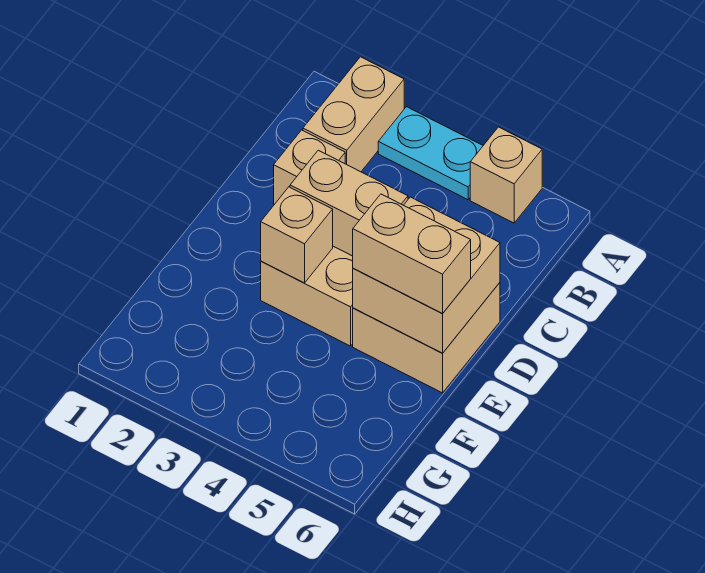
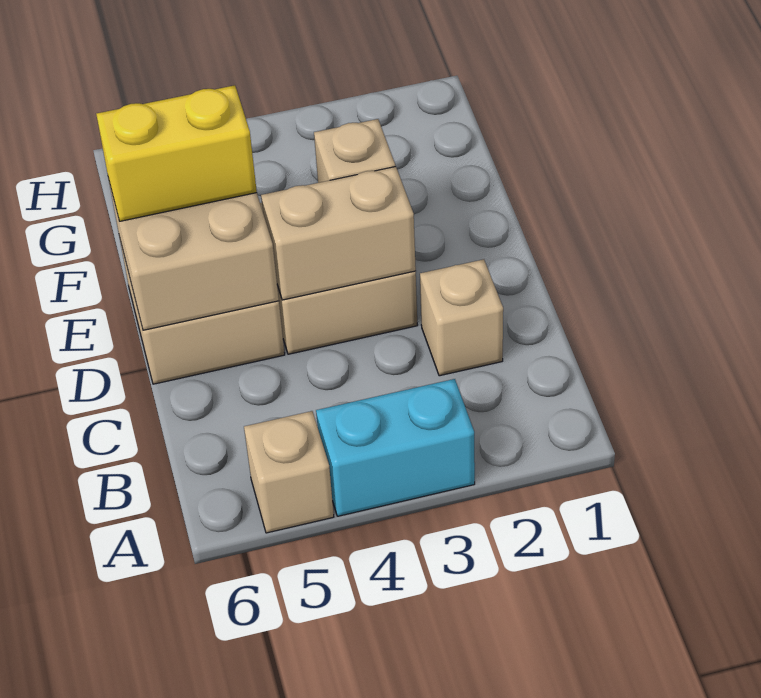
tan brick A2:B2 level 1 -> none
cyan plate A3:A4 level 1 -> cyan brick A3:A4 level 1
tan brick E5:E6 level 3 -> yellow brick E5:E6 level 3

